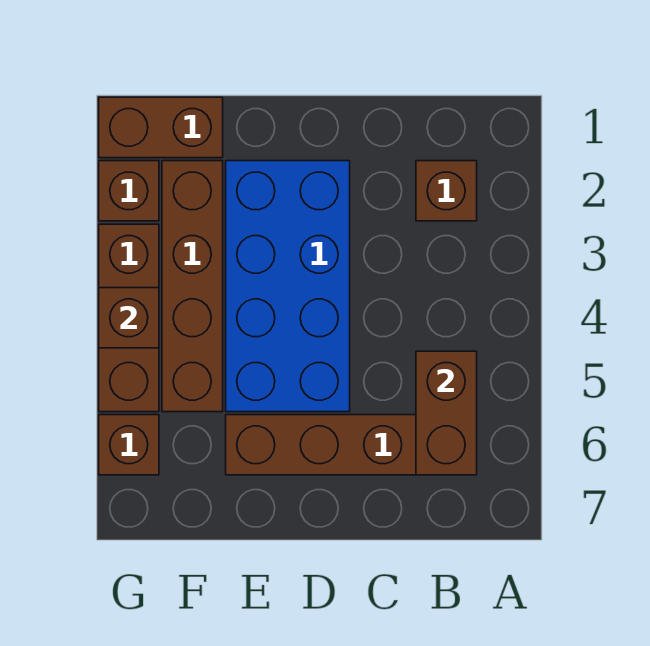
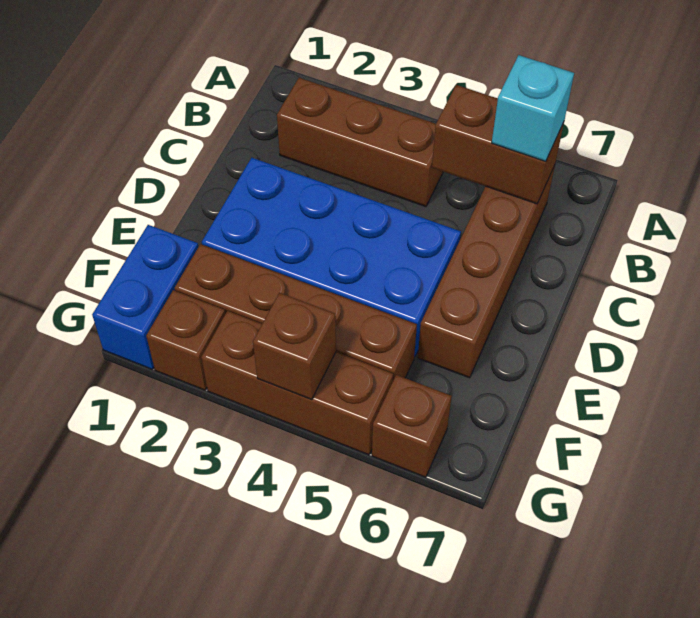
brown brick B2 level 1 -> brown brick B2:B4 level 1
none -> cyan brick B6 level 3
brown brick F1:G1 level 1 -> blue brick F1:G1 level 1

